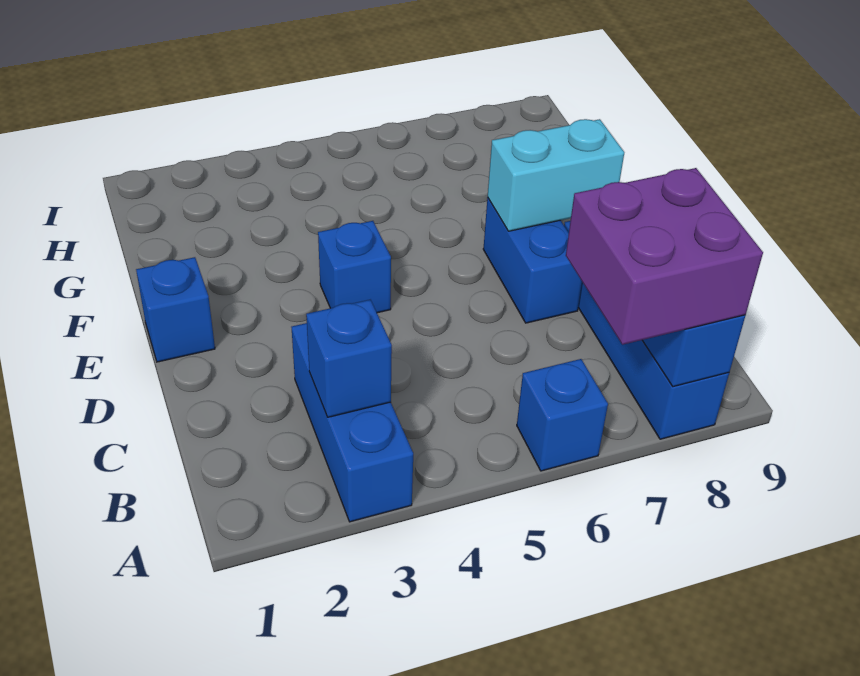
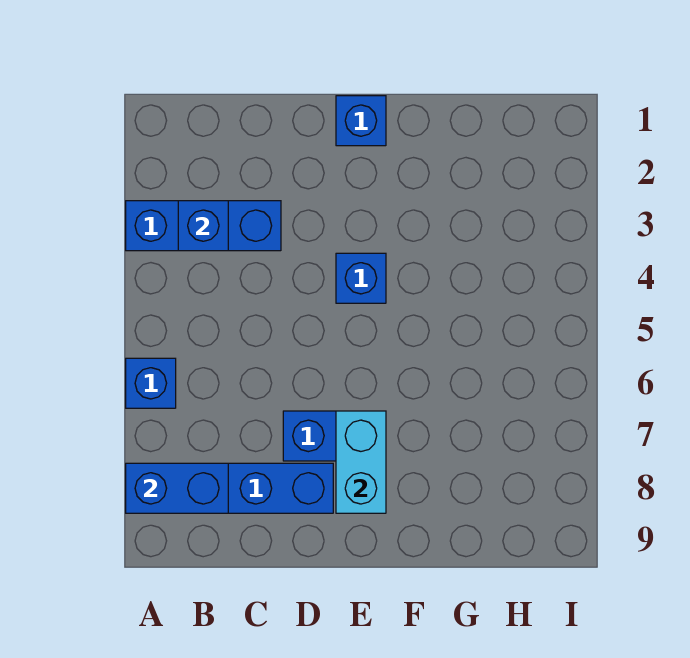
purple brick A7:B8 level 3 -> none

